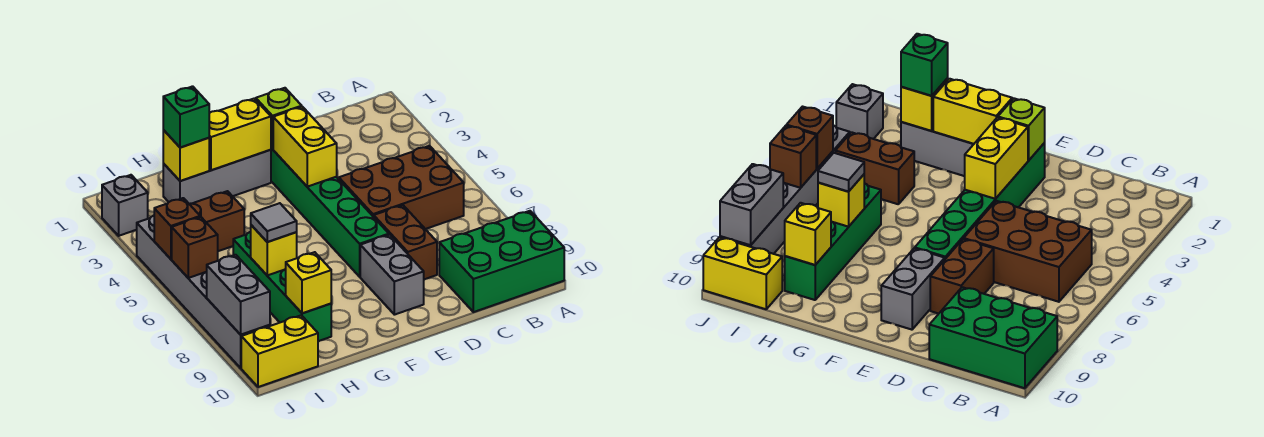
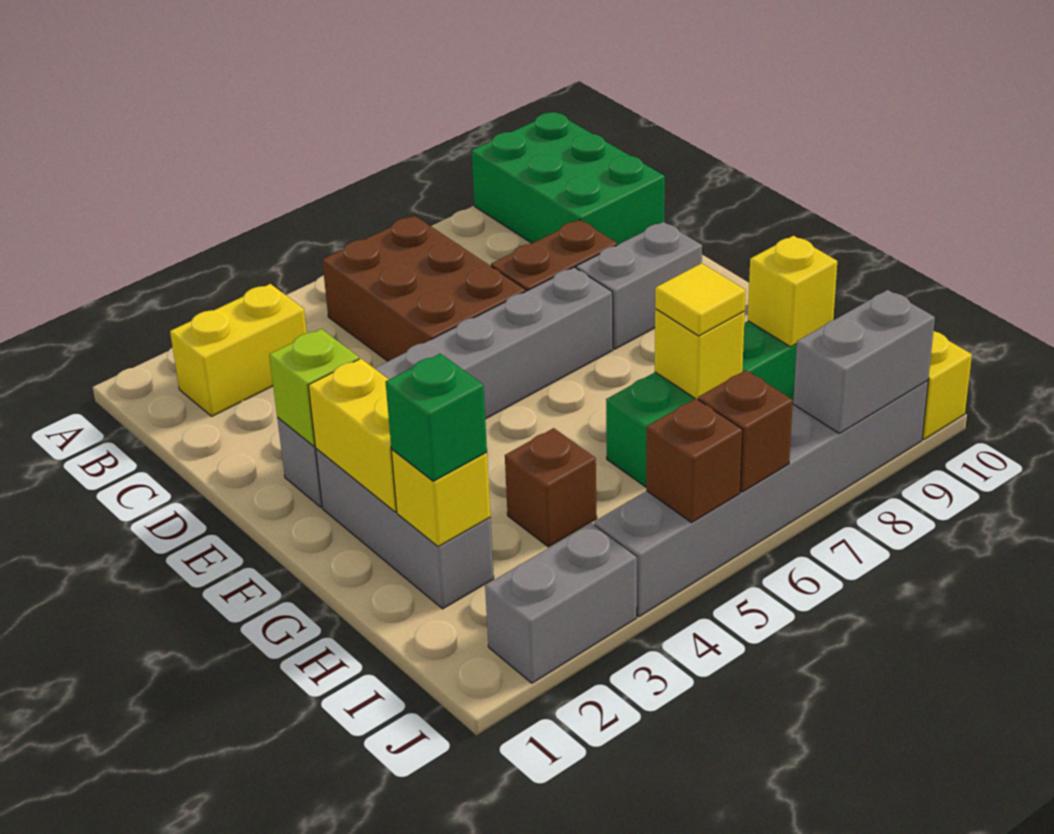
green brick E2:E7 level 1 -> grey brick E2:E7 level 1
yellow brick E3:E4 level 2 -> yellow brick B2:B3 level 1
brown brick H4:I4 level 1 -> brown brick H4 level 1
grey tile H7 level 3 -> yellow tile H7 level 3
grey brick J2 level 1 -> grey brick J2:J3 level 1

